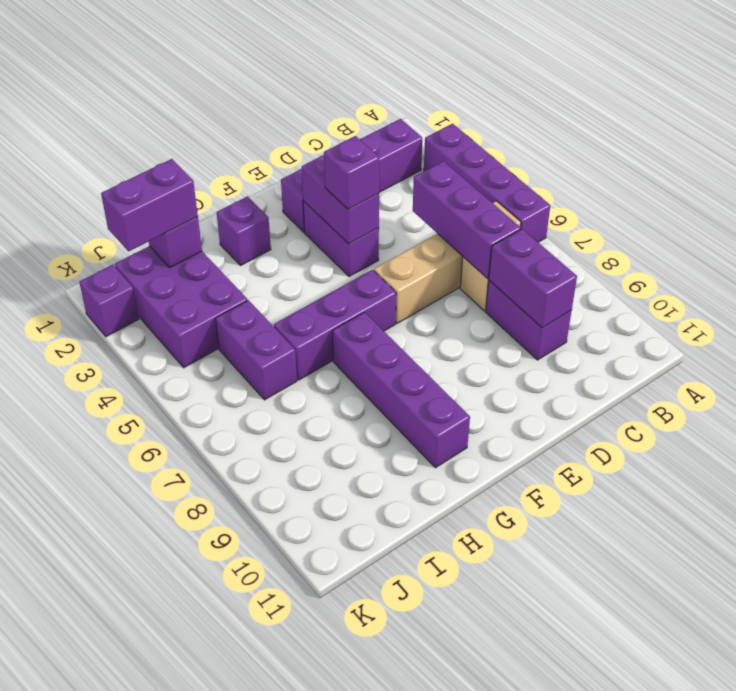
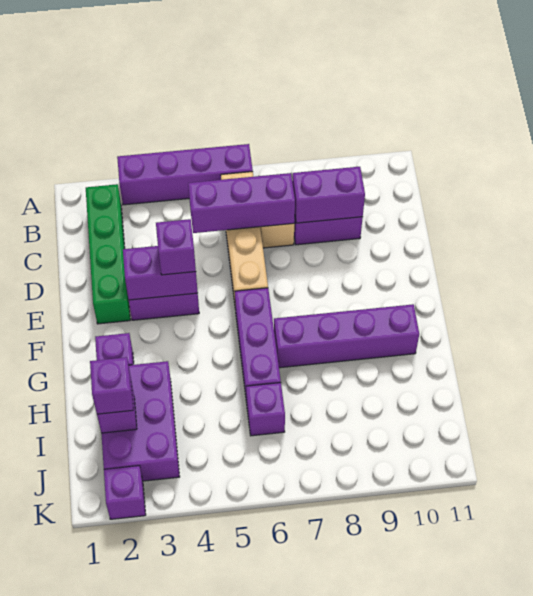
purple brick B2:E2 level 1 -> green brick B2:E2 level 1
purple brick I2:J4 level 1 -> purple brick H2:J3 level 1
purple brick I2:J2 level 3 -> purple brick I2 level 3
purple brick I5:I6 level 1 -> purple brick I6 level 1

